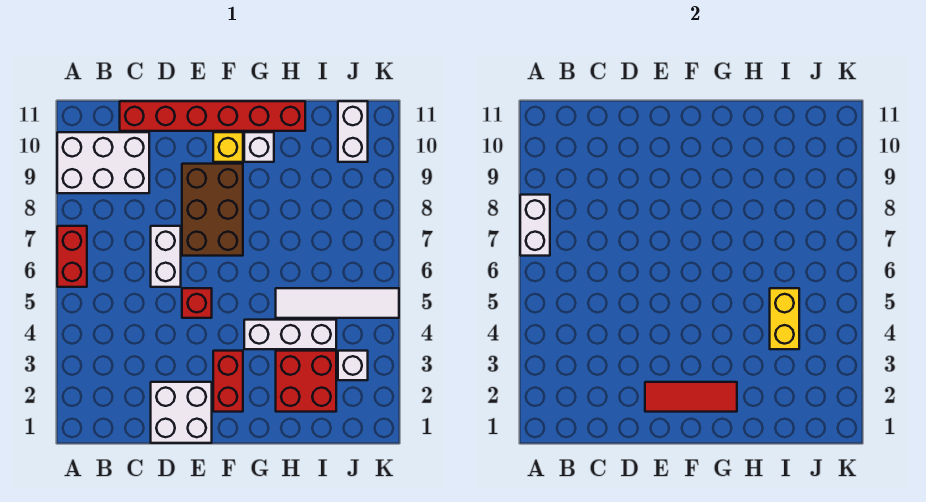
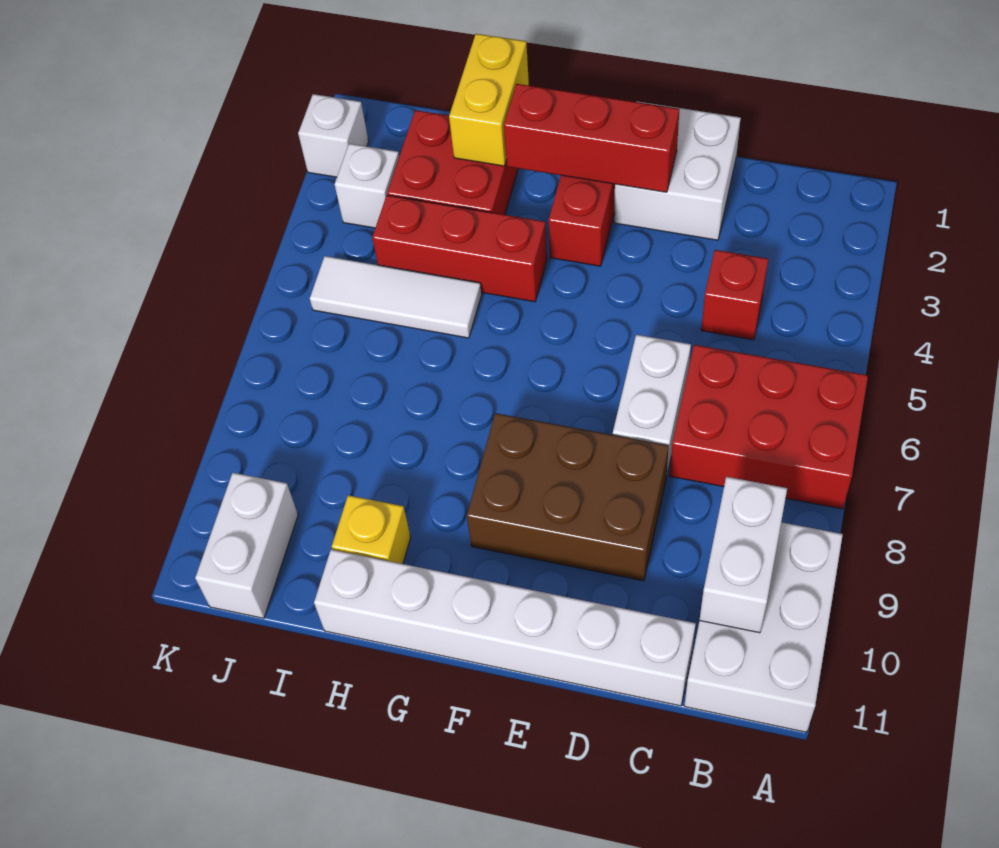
red brick A6:A7 level 1 -> red brick A6:C7 level 1
white brick A7:A8 level 2 -> white brick B9:B10 level 2
white brick A9:C10 level 1 -> white brick A9:B11 level 1
red brick C11:H11 level 1 -> white brick C11:H11 level 1
red tile E2:G2 level 2 -> red brick E2:G2 level 2
red brick E5 level 1 -> red brick C4 level 1
brown brick E7:F9 level 1 -> brown brick D8:F9 level 1
yellow brick F10 level 1 -> yellow brick H10 level 1
white brick G4:I4 level 1 -> red brick G4:I4 level 1
white brick G10 level 1 -> white brick K2 level 1
white tile H5:K5 level 1 -> white tile H5:J5 level 1
yellow brick I4:I5 level 2 -> yellow brick H1:H2 level 2

